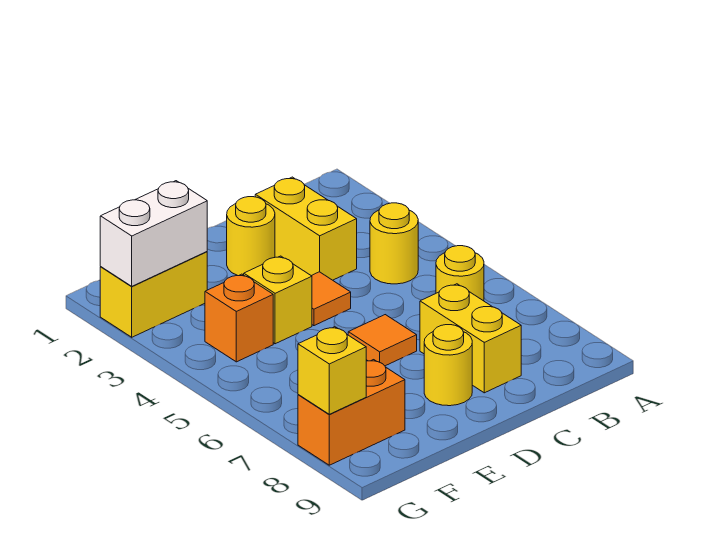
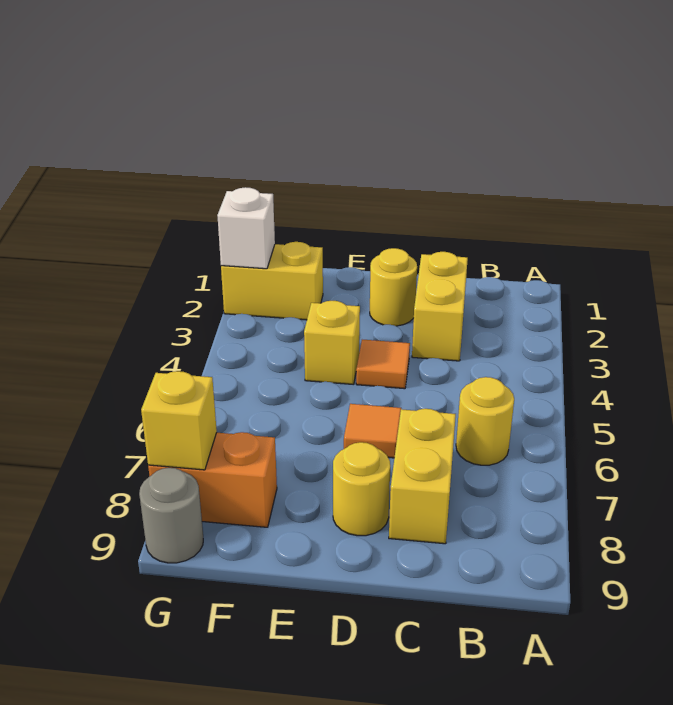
yellow round brick B4 level 1 -> none
white brick F2:G2 level 2 -> white brick G2 level 2
orange brick F4 level 1 -> none
none -> grey round brick G9 level 1

